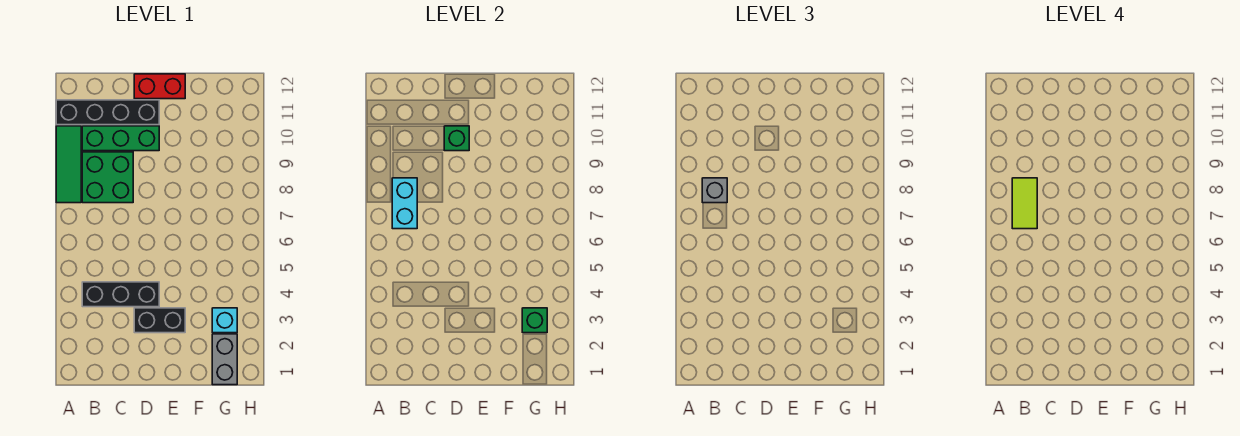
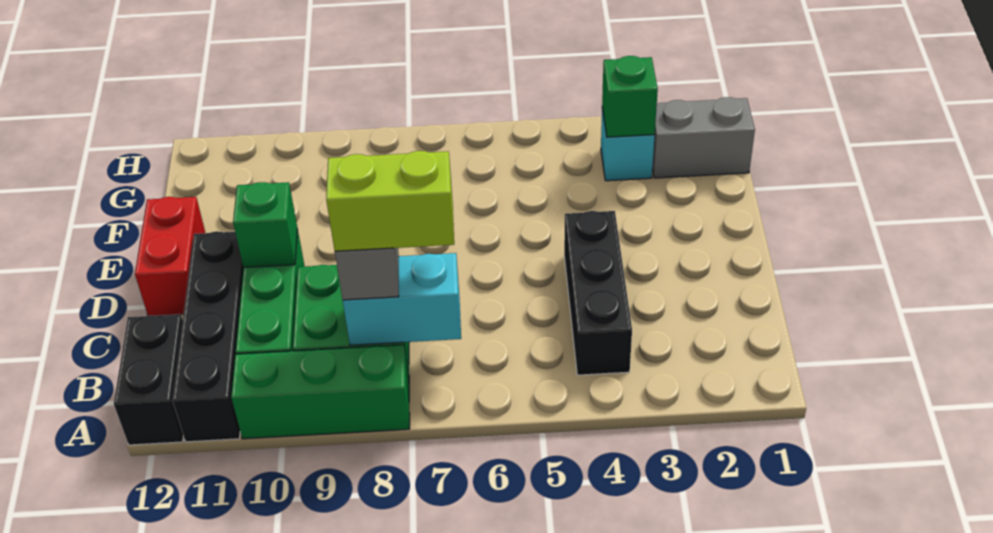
green tile A8:A10 level 1 -> green brick A8:A10 level 1
lime tile B7:B8 level 4 -> lime brick B7:B8 level 4
black brick D3:E3 level 1 -> black brick A12:B12 level 1

